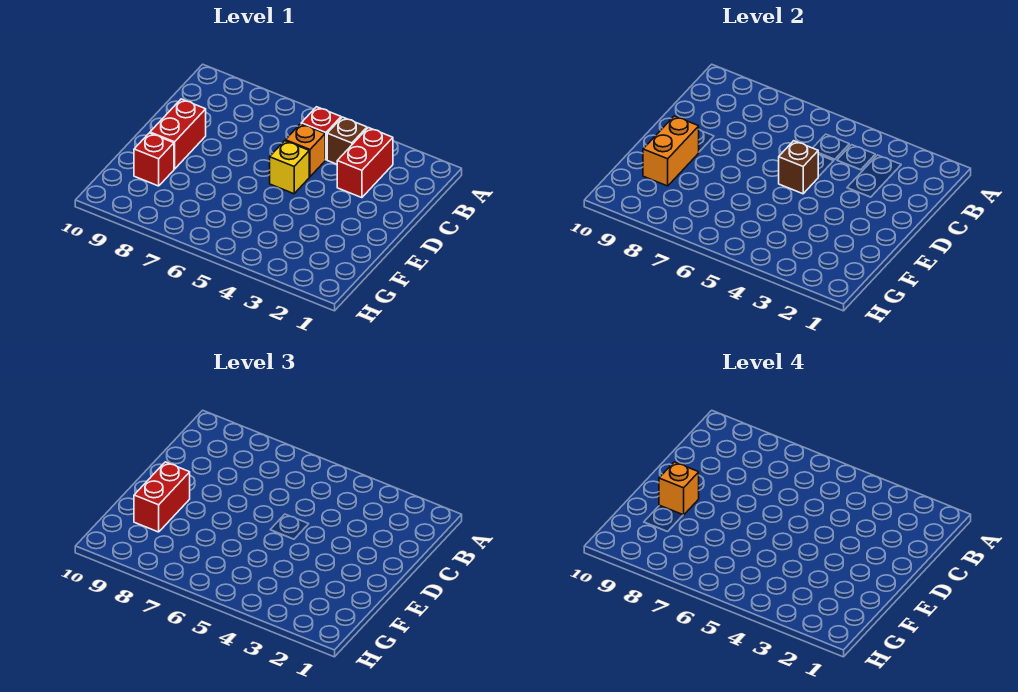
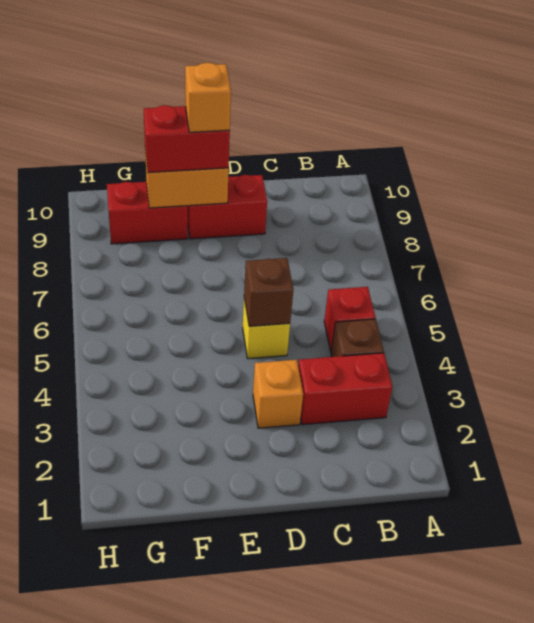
orange brick C5 level 1 -> orange brick D3 level 1
red brick F9 level 1 -> red brick F9:G9 level 1

